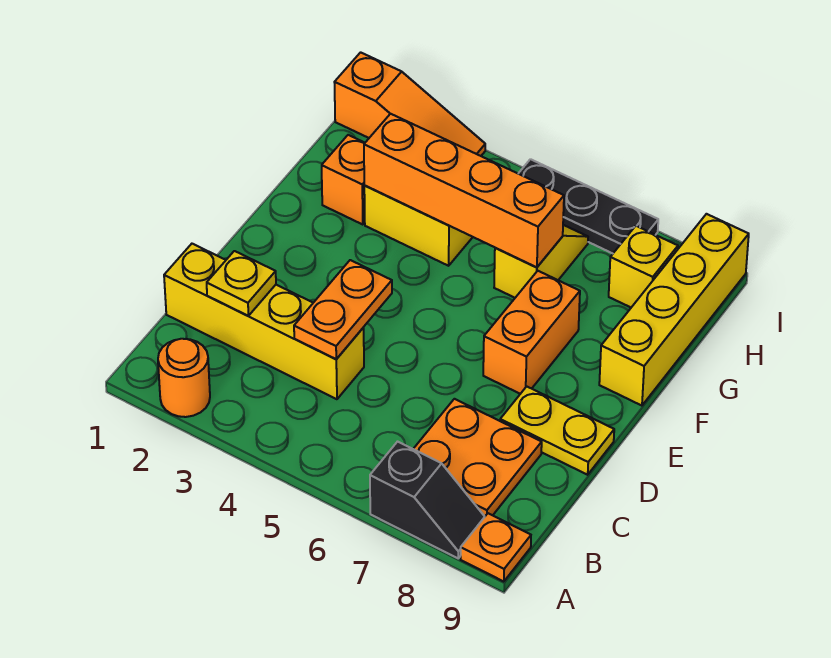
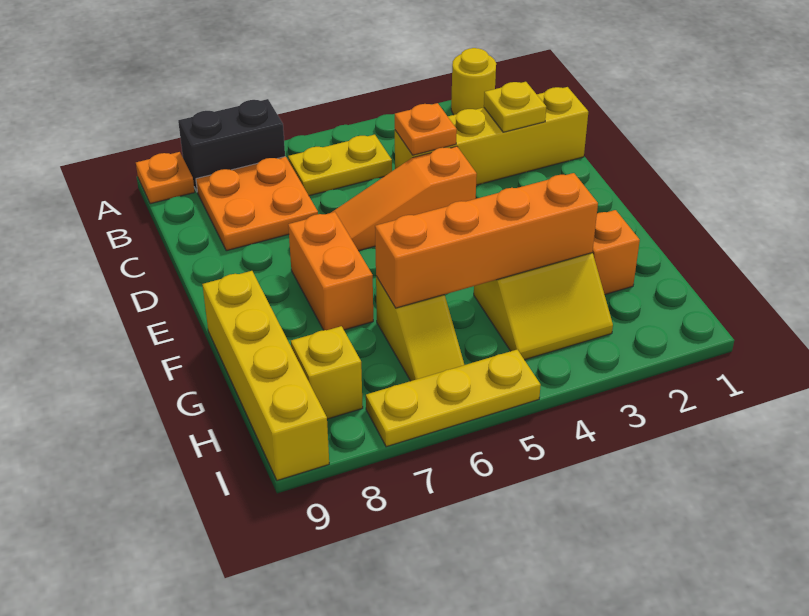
orange round brick A2 level 1 -> yellow round brick A2 level 1
black slope A7:A8 level 1 top 7 -> black brick A7:A8 level 1
orange plate C4:D4 level 2 -> orange plate C4 level 2
yellow plate D8:D9 level 1 -> yellow plate B5:B6 level 1
orange slope I1:I3 level 1 top 1 -> orange slope D4:D6 level 1 top 4
black plate I5:I7 level 1 -> yellow plate I5:I7 level 1

